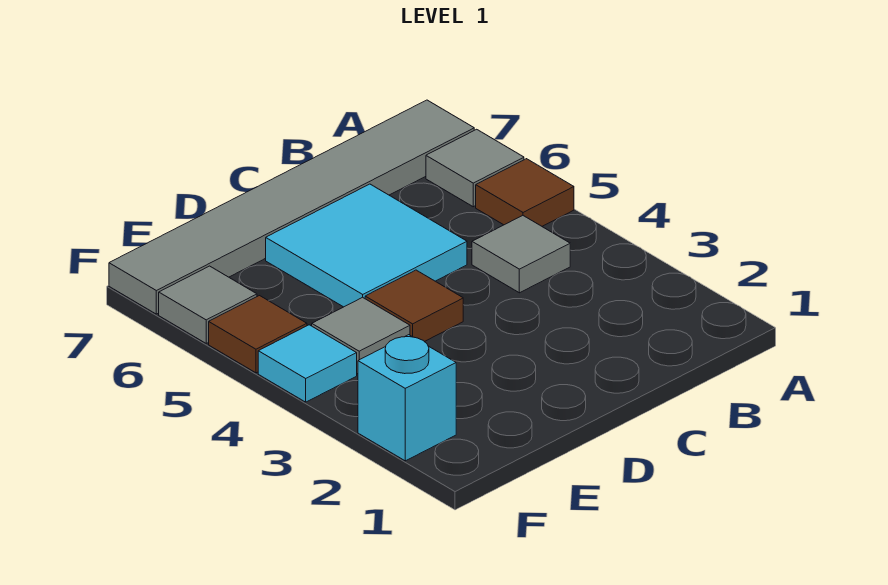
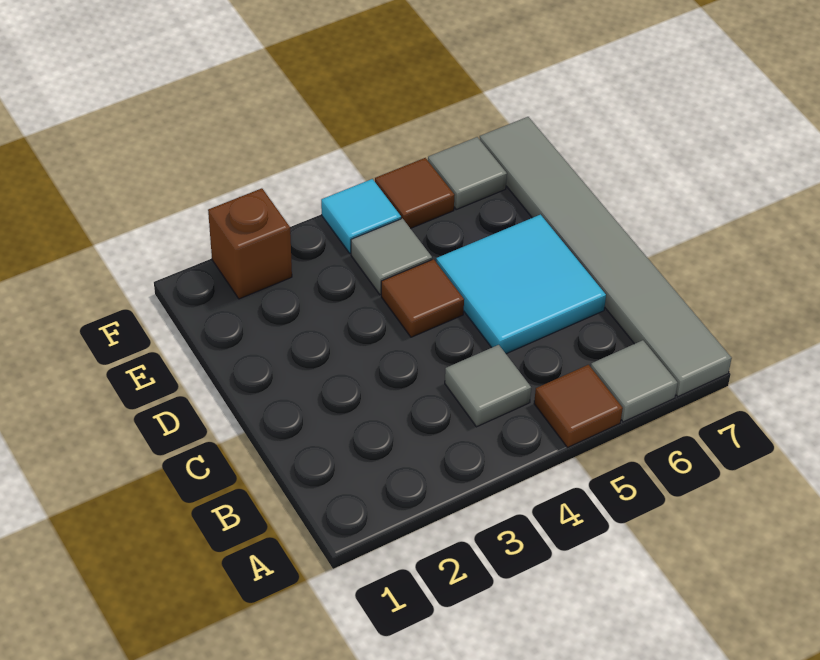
cyan brick F2 level 1 -> brown brick F2 level 1

